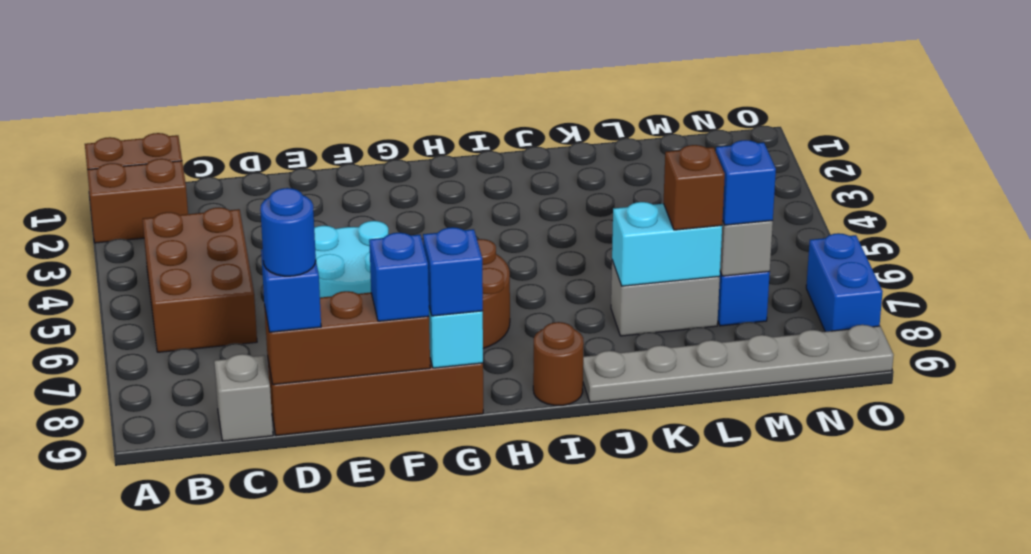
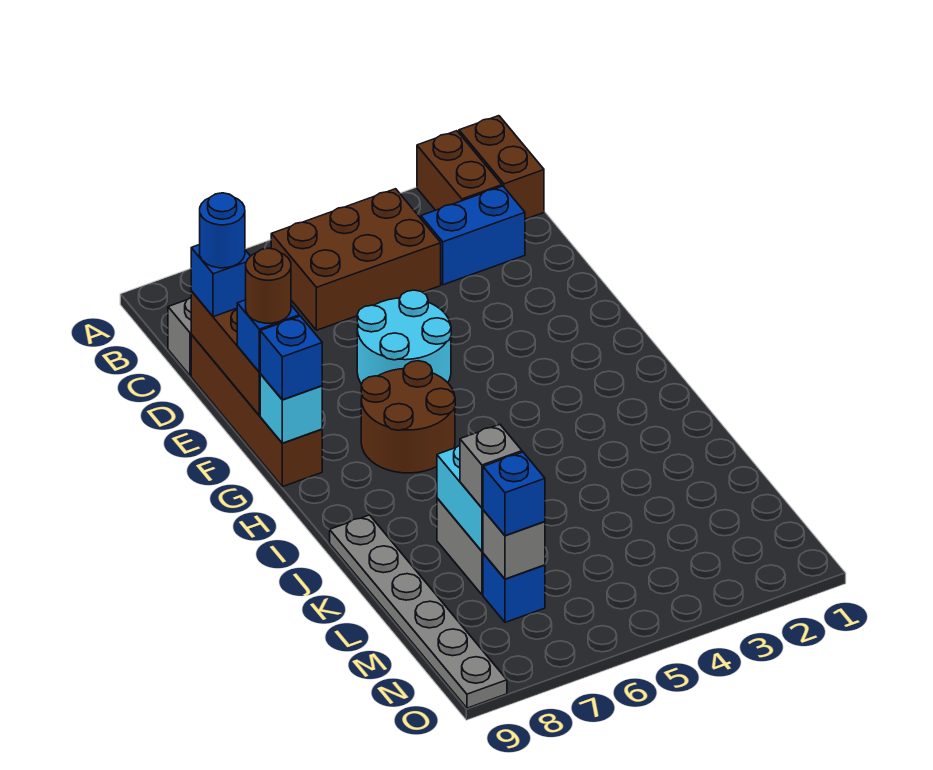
brown round brick I9 level 1 -> brown round brick F9 level 4
brown brick L7 level 3 -> grey brick L7 level 3
blue brick O7:O8 level 1 -> blue brick C2:C3 level 1

